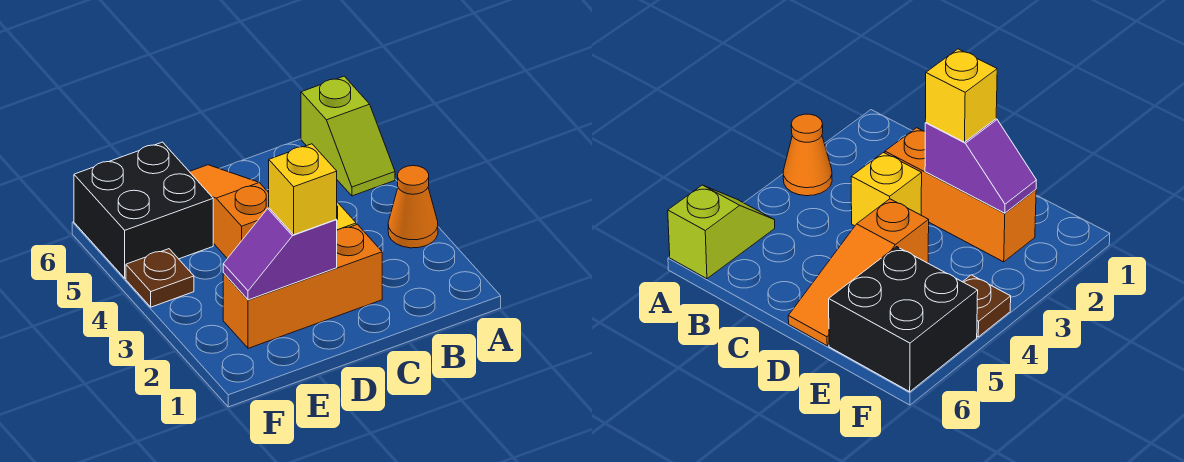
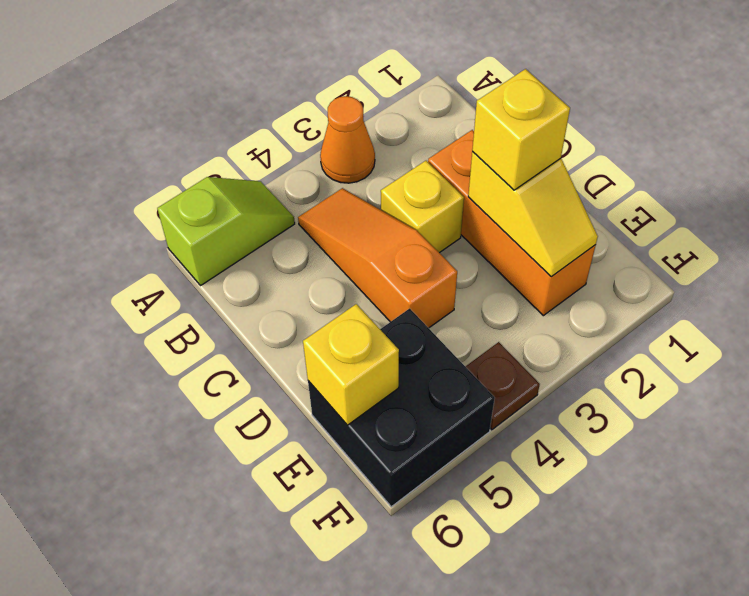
purple slope D2:E2 level 2 top D -> yellow slope D2:E2 level 2 top D
orange slope D4:D6 level 1 top 4 -> orange slope B4:D4 level 1 top D
none -> yellow brick E6 level 2

